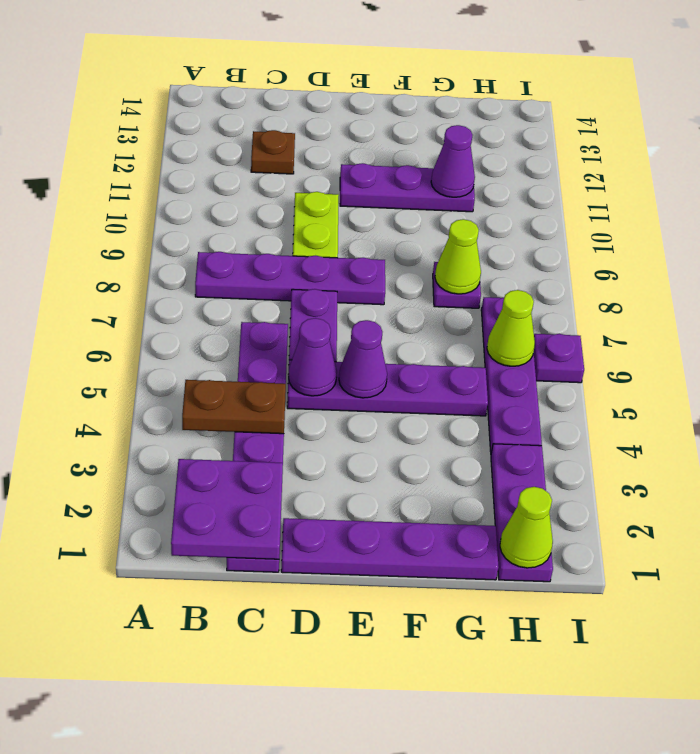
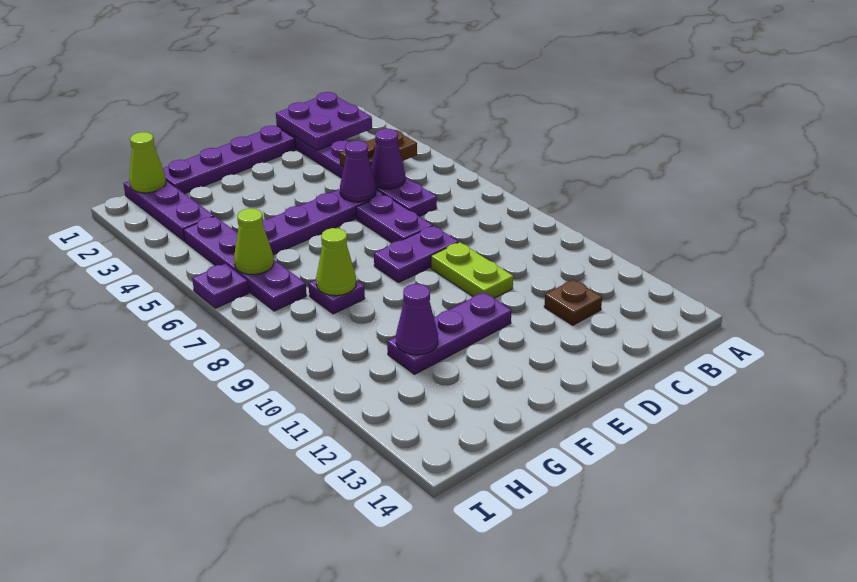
purple plate B8:E8 level 1 -> purple plate D8:E8 level 1
purple cone E5 level 2 -> purple cone C5 level 2

